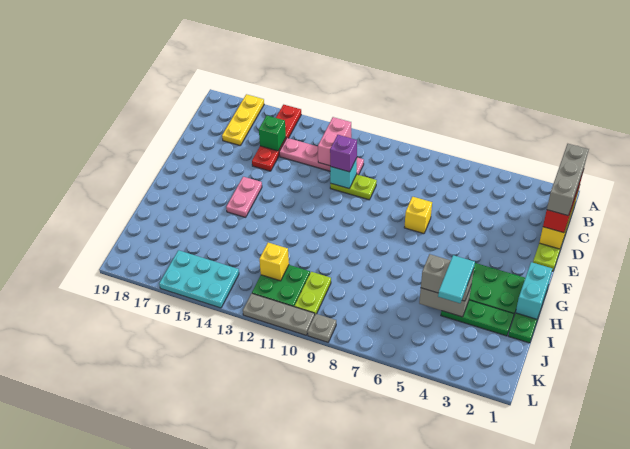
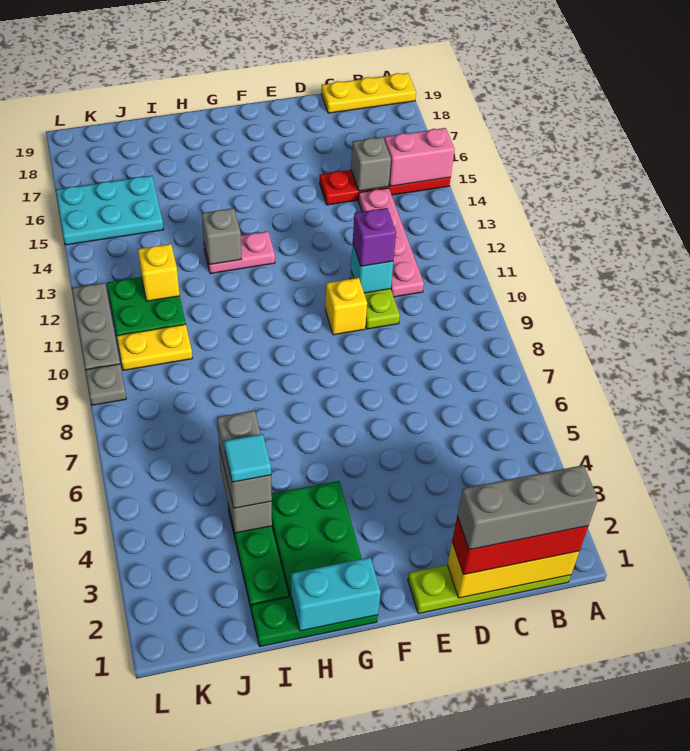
yellow plate A17:C17 level 1 -> yellow plate A19:C19 level 1
pink brick B12:C12 level 2 -> pink brick A15:B15 level 2
green brick C15 level 2 -> grey brick C15 level 2
yellow brick E7 level 1 -> yellow brick E10 level 1
pink plate F15:G15 level 1 -> pink plate G13:H13 level 1
none -> grey brick H13 level 2
cyan tile I4:J4 level 4 -> cyan tile I4 level 4
lime plate J10:K10 level 1 -> yellow plate J10:K10 level 1
cyan plate K14:L16 level 1 -> cyan plate J15:L16 level 1

